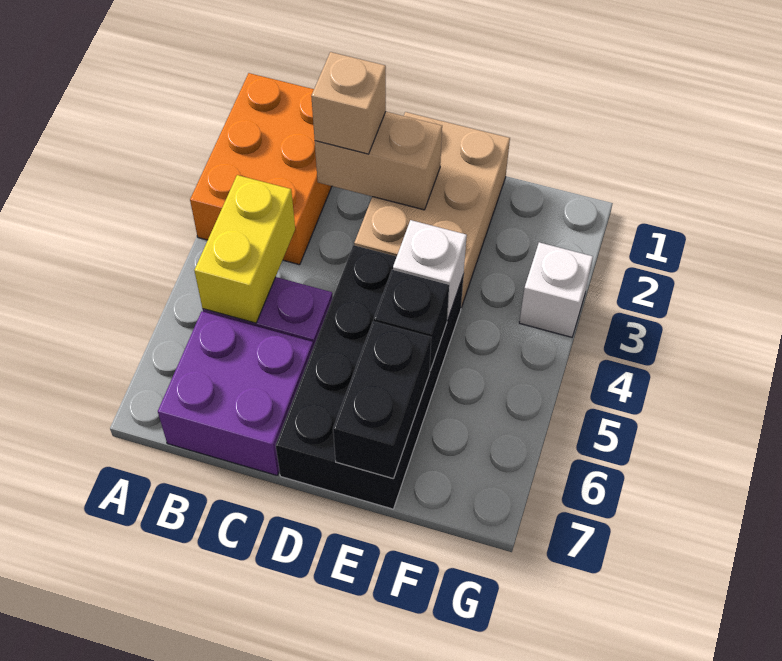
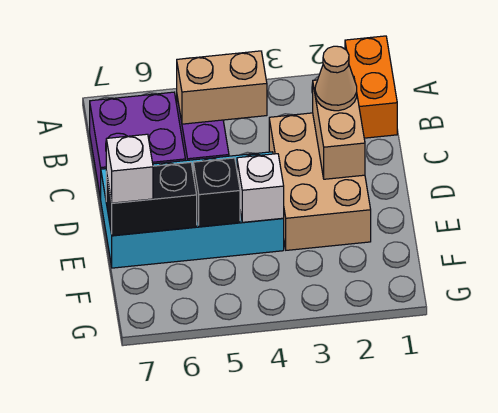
orange brick A1:B3 level 1 -> orange brick A1:B1 level 1
yellow brick B4:B5 level 2 -> tan brick B4:B5 level 2
tan brick C2 level 3 -> tan cone C2 level 3
tan brick D1:E3 level 1 -> tan brick C2:E3 level 1
black brick D4:E7 level 1 -> cyan brick D4:E7 level 1
white brick G3 level 1 -> white brick E7 level 3

